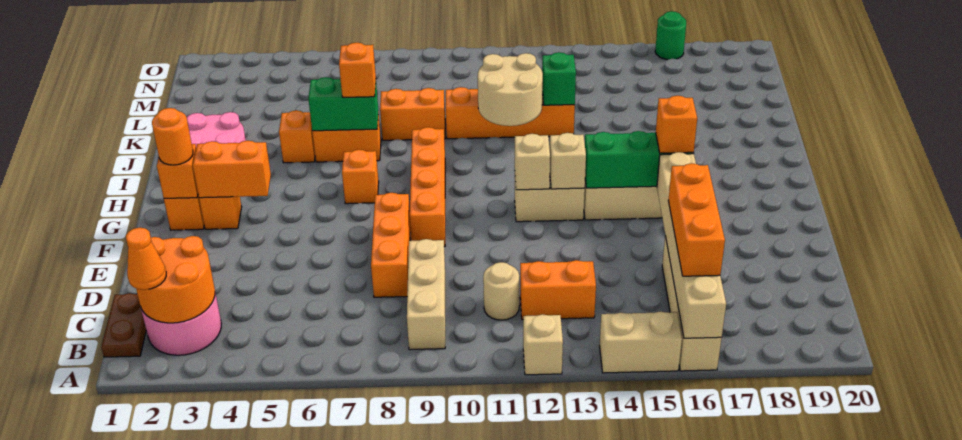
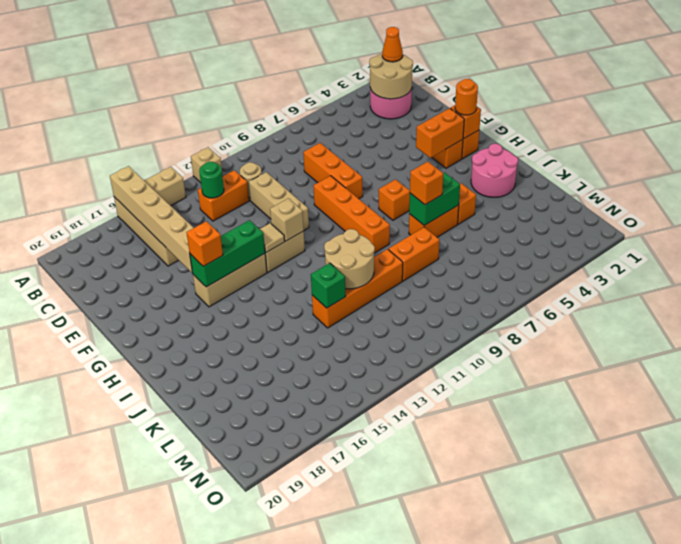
brown plate B1:C1 level 1 -> none
orange round brick B2:C3 level 2 -> tan round brick B2:C3 level 2
tan brick B9:D9 level 1 -> tan brick D11:F11 level 1
orange brick B16:D16 level 3 -> none
tan brick G13 level 2 -> tan tile G13 level 2
green round brick O17 level 1 -> green round brick C13 level 2

